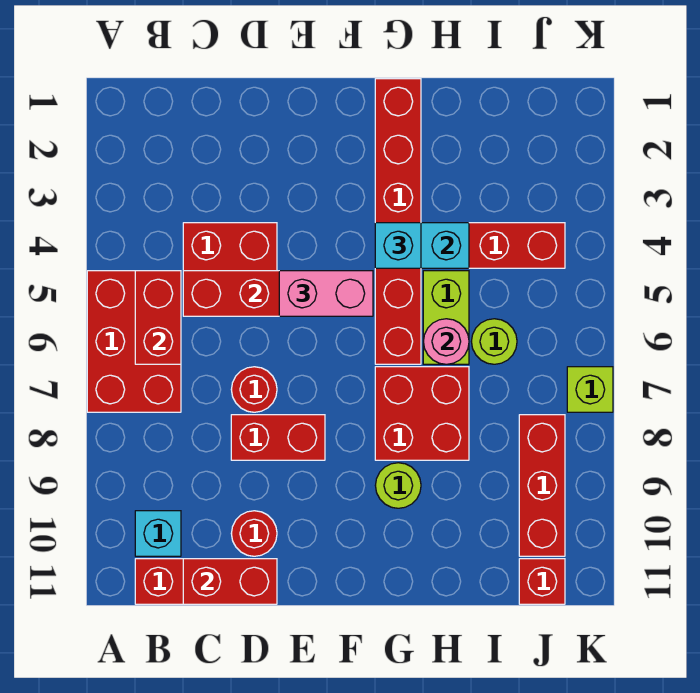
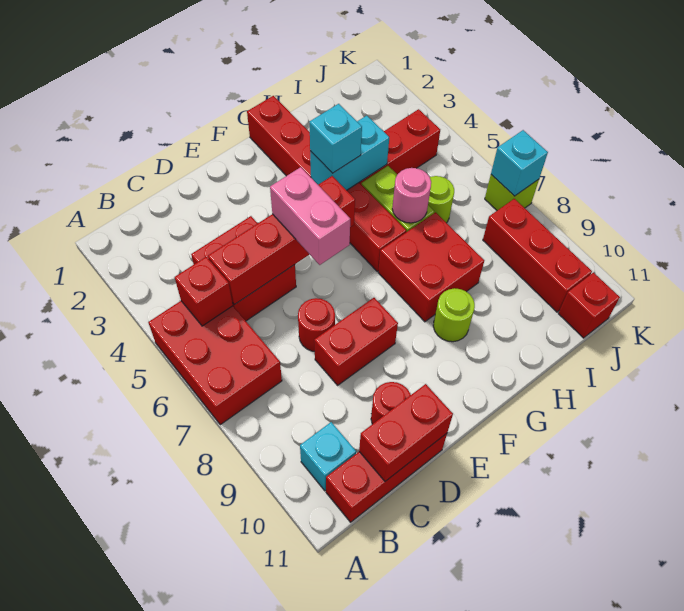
red brick B5:B6 level 2 -> red brick B5 level 2
pink brick E5:F5 level 3 -> pink brick E5:E6 level 3
none -> cyan brick K7 level 2

